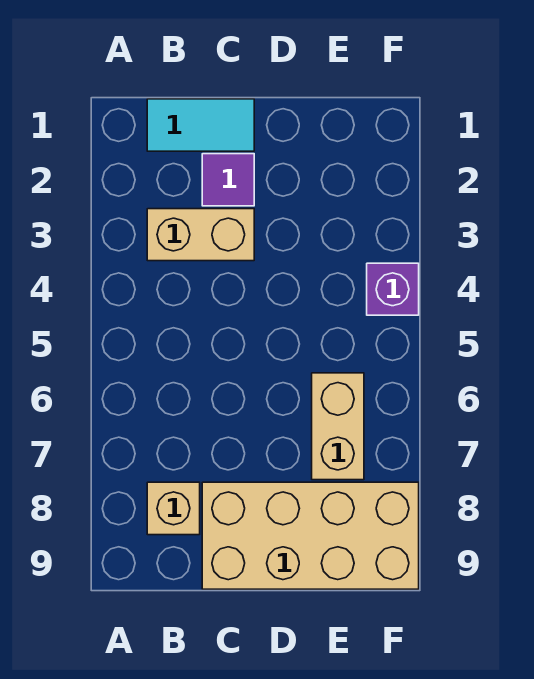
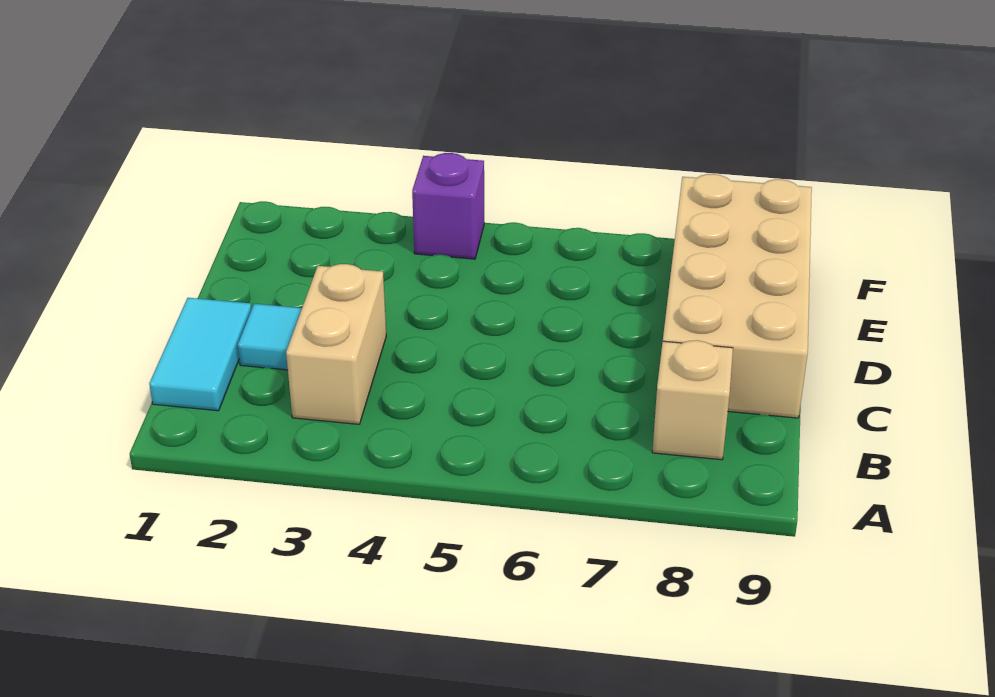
purple tile C2 level 1 -> cyan tile C2 level 1
tan brick E6:E7 level 1 -> none

